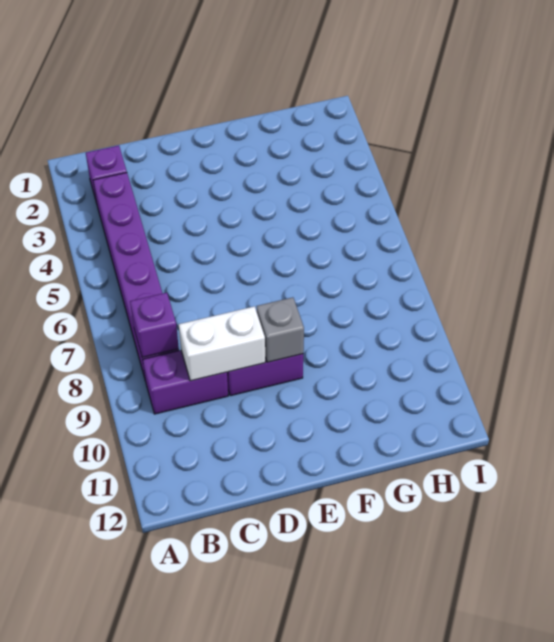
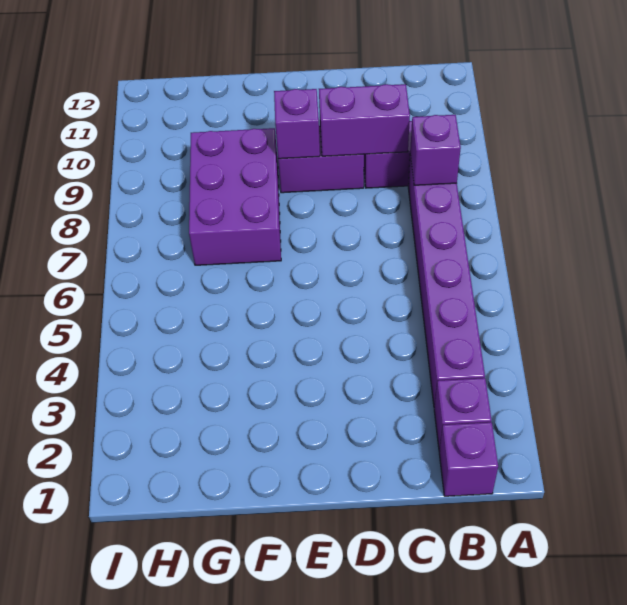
none -> purple brick B1 level 1
white brick C9:D9 level 2 -> purple brick C9:D9 level 2
grey brick E9 level 2 -> purple brick E9 level 2
none -> purple brick F7:G9 level 1

